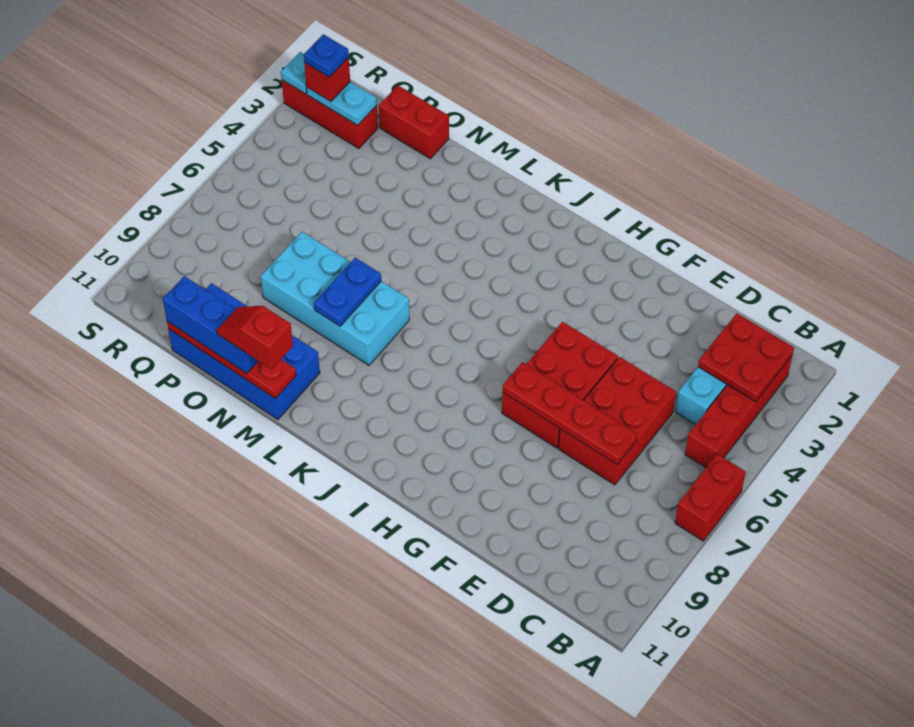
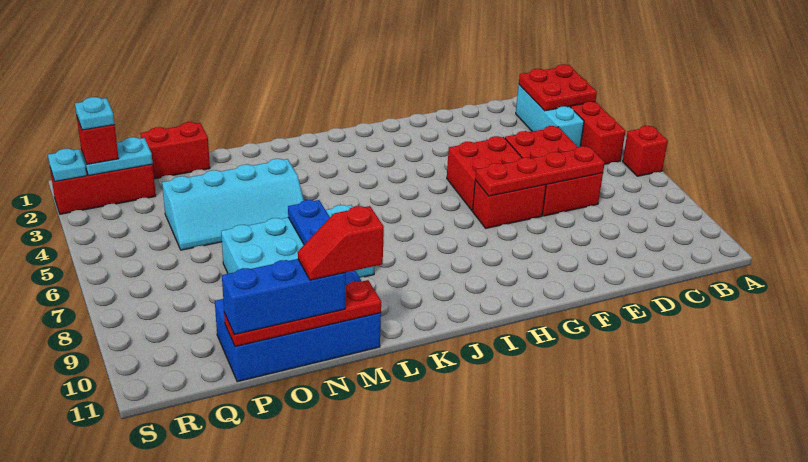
red brick A6:A7 level 1 -> red brick A6 level 1
none -> cyan slope M4:P5 level 1 top 4
blue plate R2 level 4 -> cyan plate R2 level 4

